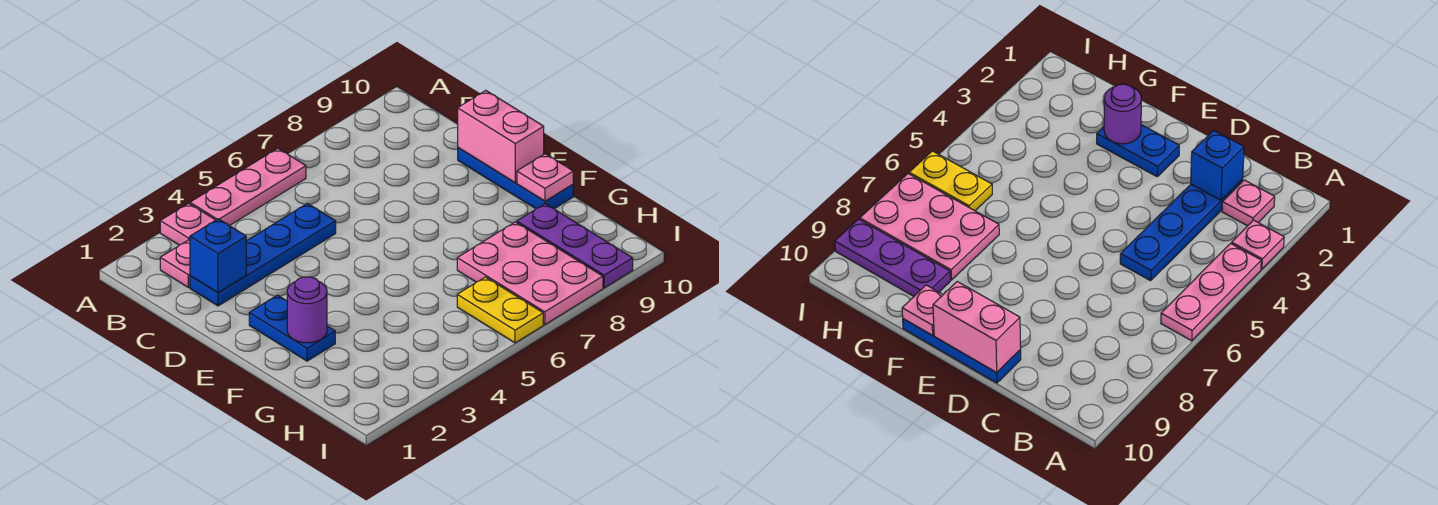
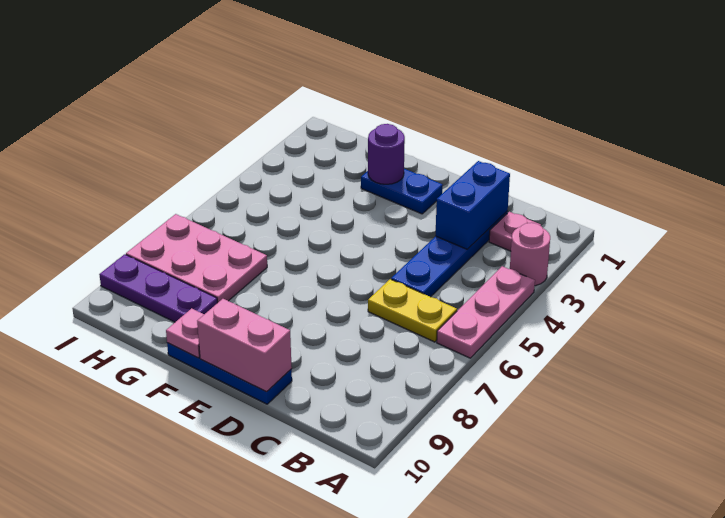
pink plate A3 level 1 -> pink round brick A3 level 1
blue brick C2 level 2 -> blue brick C2:C3 level 2
yellow plate H6:I6 level 1 -> yellow plate B6:C6 level 1

